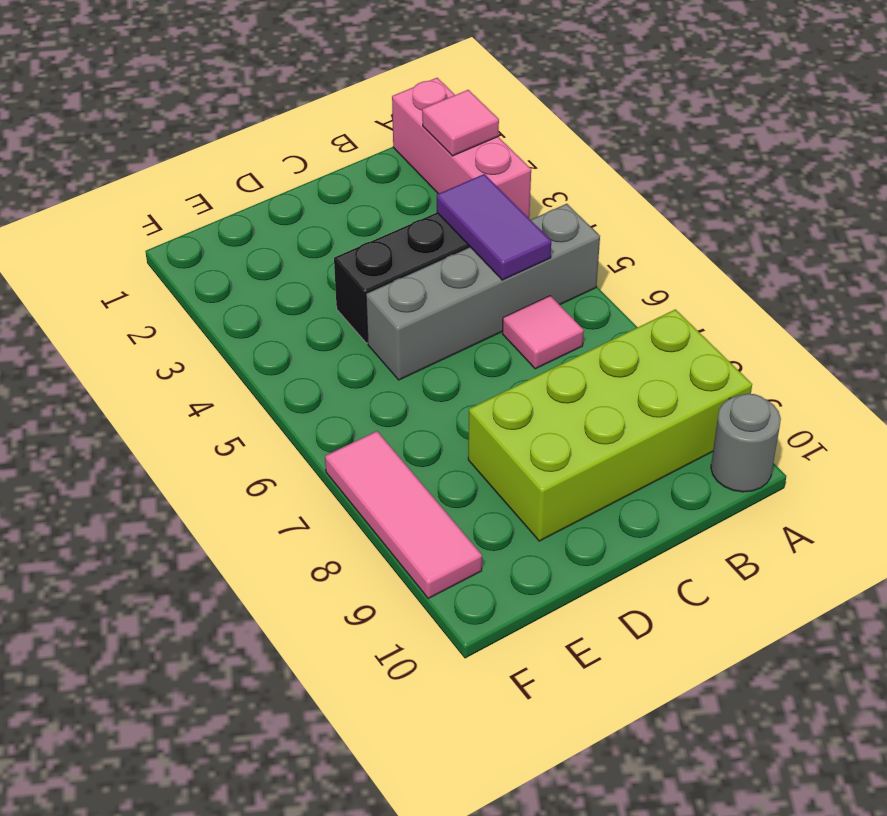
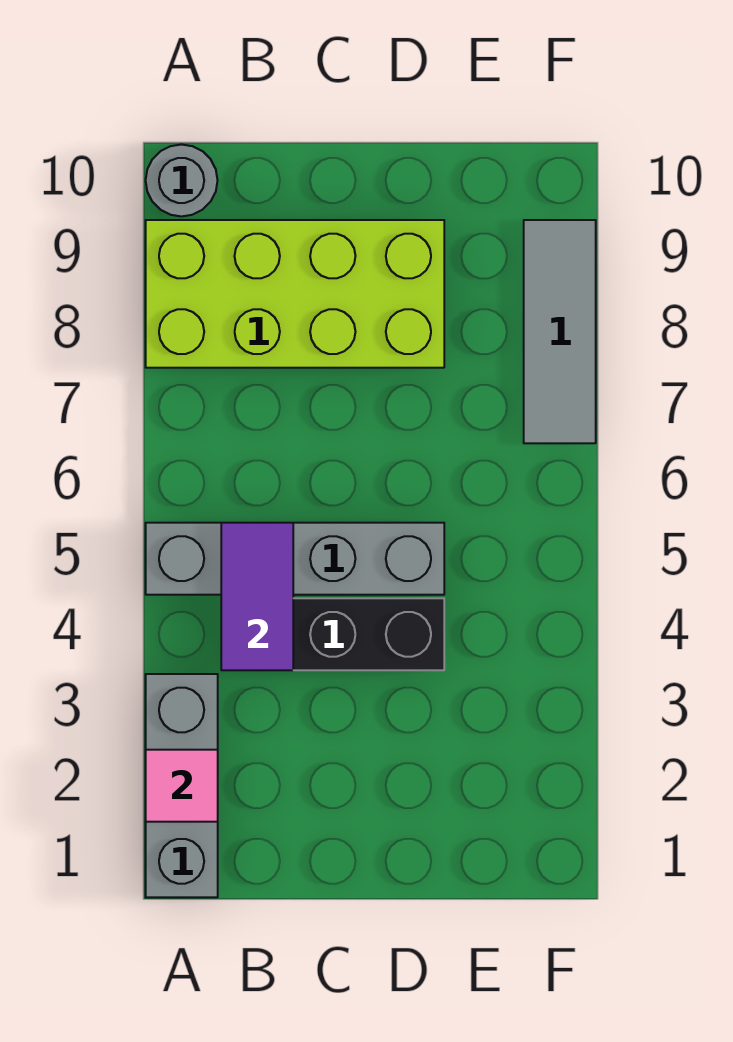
pink brick A1:A3 level 1 -> grey brick A1:A3 level 1
pink tile B6 level 1 -> none
pink tile F7:F9 level 1 -> grey tile F7:F9 level 1

